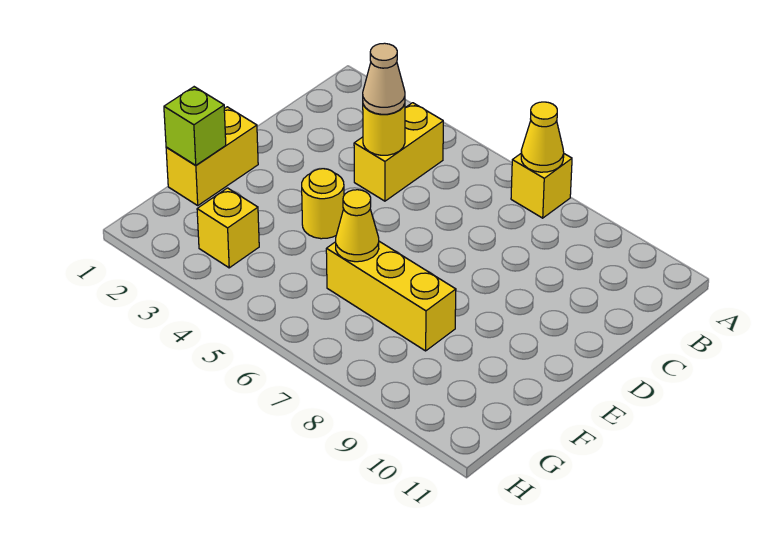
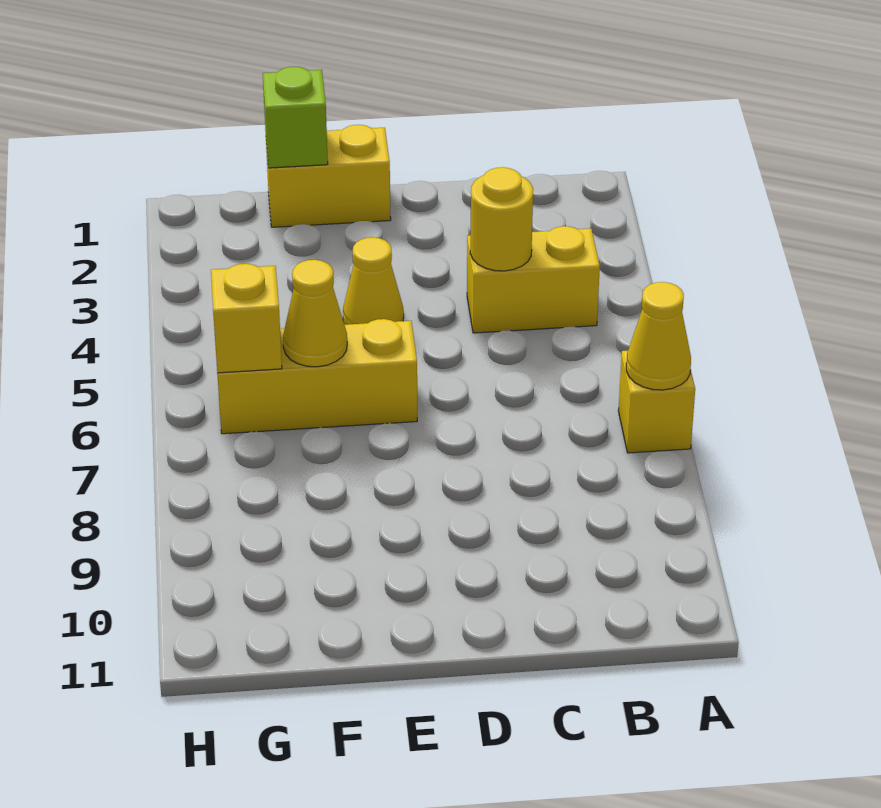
tan cone C4 level 3 -> none
yellow round brick E4 level 1 -> yellow cone E4 level 1
yellow brick F6:F8 level 1 -> yellow brick E6:G6 level 1
yellow brick G3 level 1 -> yellow brick G6 level 2

